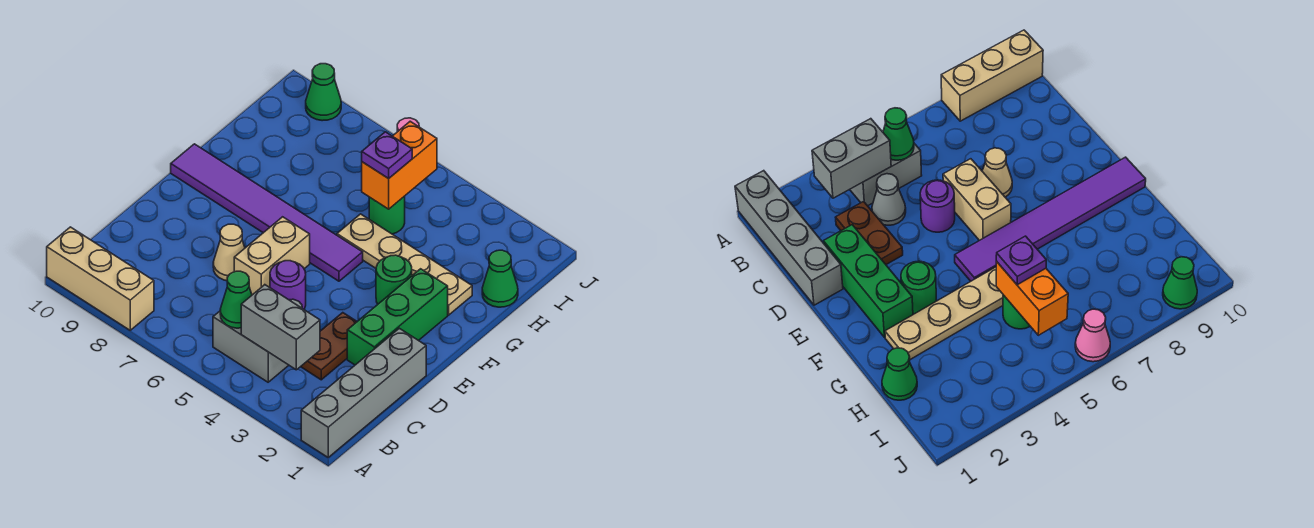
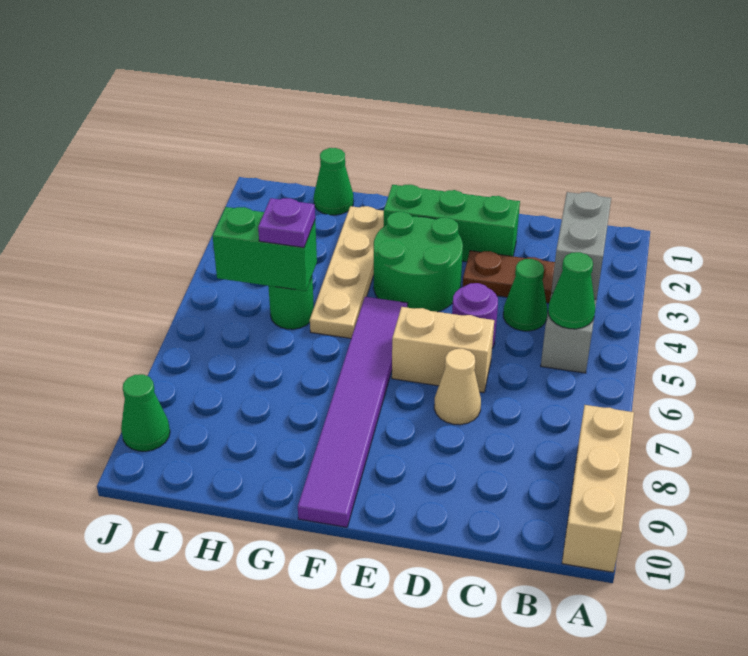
grey brick A1:D1 level 1 -> none
grey cone C4 level 1 -> green cone C4 level 1
green round brick F3 level 1 -> green round brick E3:F4 level 1
orange brick H5:I5 level 2 -> green brick H5:I5 level 2
pink cone J6 level 1 -> none

